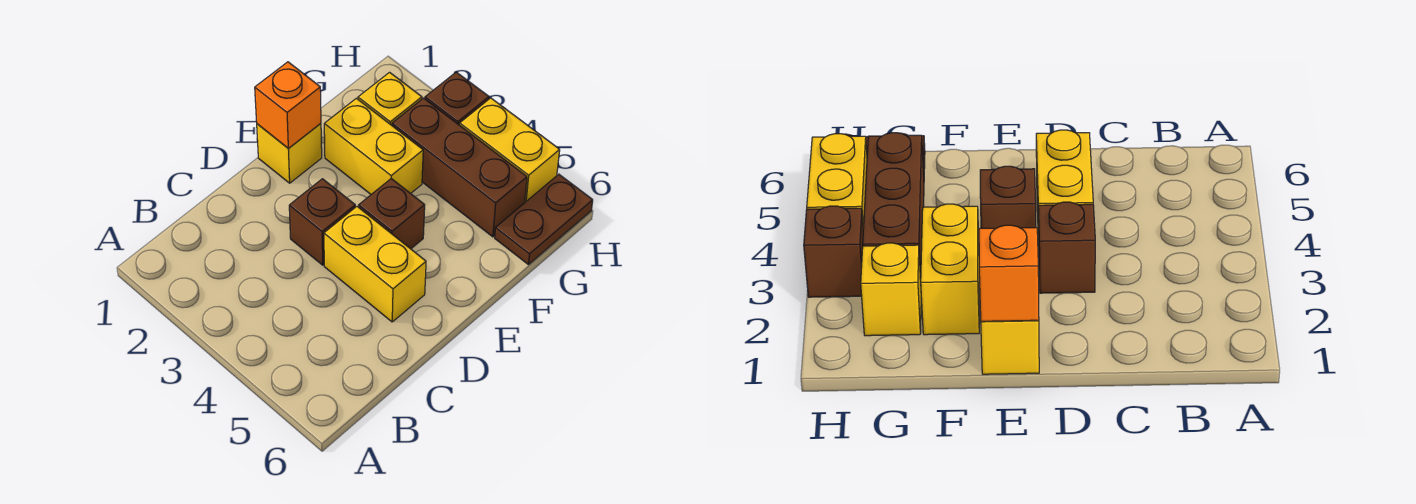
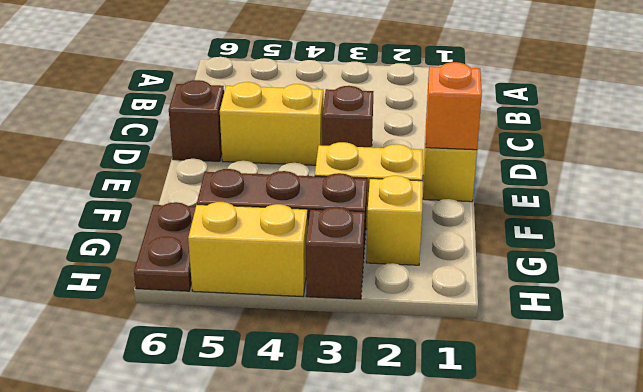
brown brick E4 level 1 -> brown brick D6 level 1

